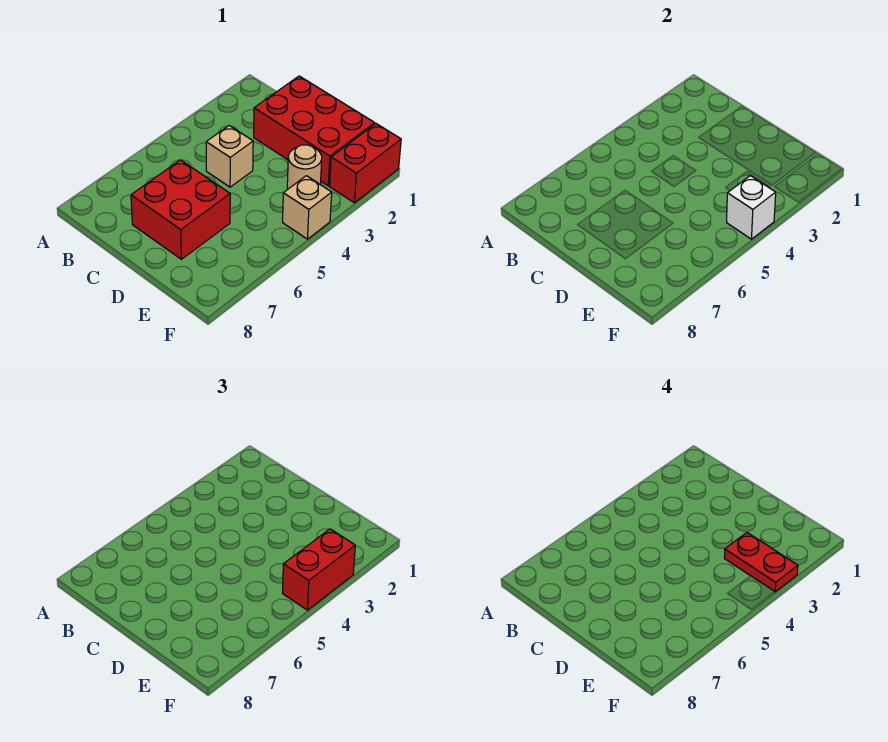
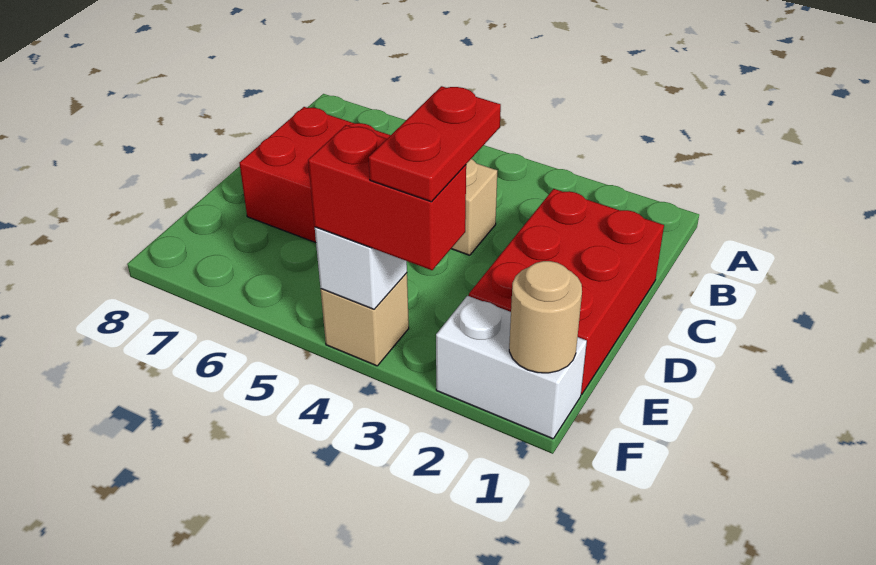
tan round brick E3 level 1 -> tan round brick F1 level 2
red brick F1:F2 level 1 -> white brick F1:F2 level 1

